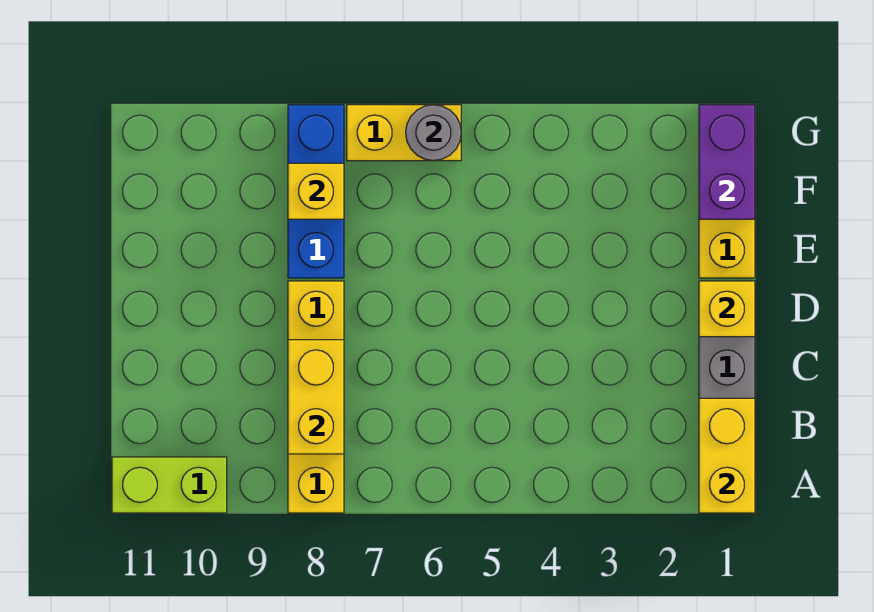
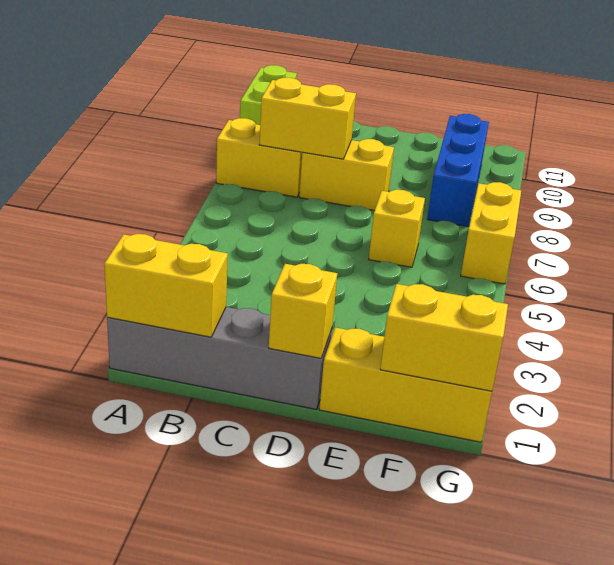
blue brick E8:G8 level 1 -> blue brick F8:F10 level 1
purple brick F1:G1 level 2 -> yellow brick F1:G1 level 2
yellow brick F8 level 2 -> yellow brick E6 level 1
grey round brick G6 level 2 -> none

